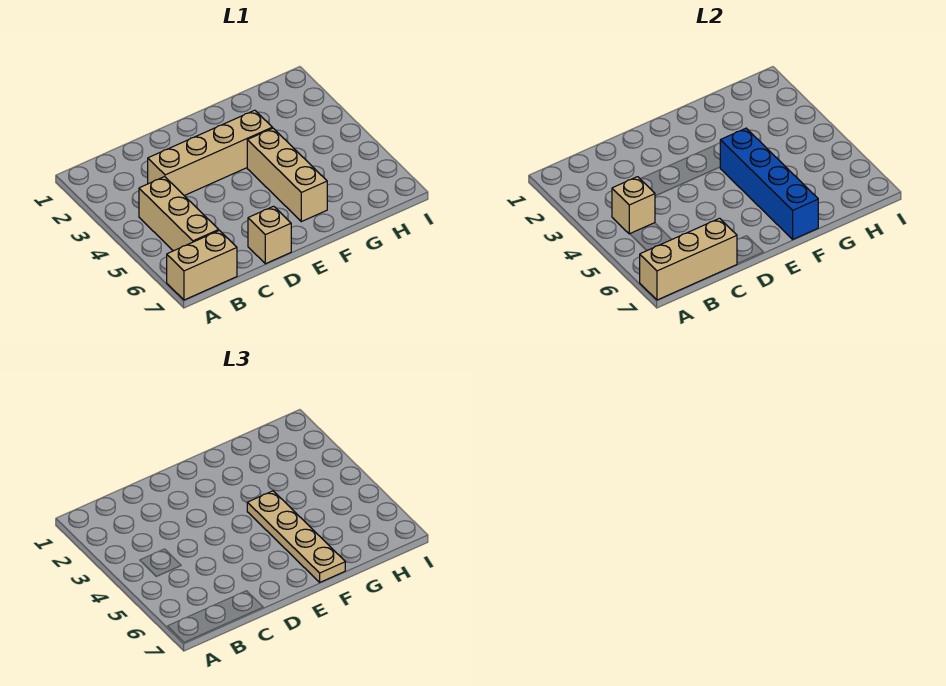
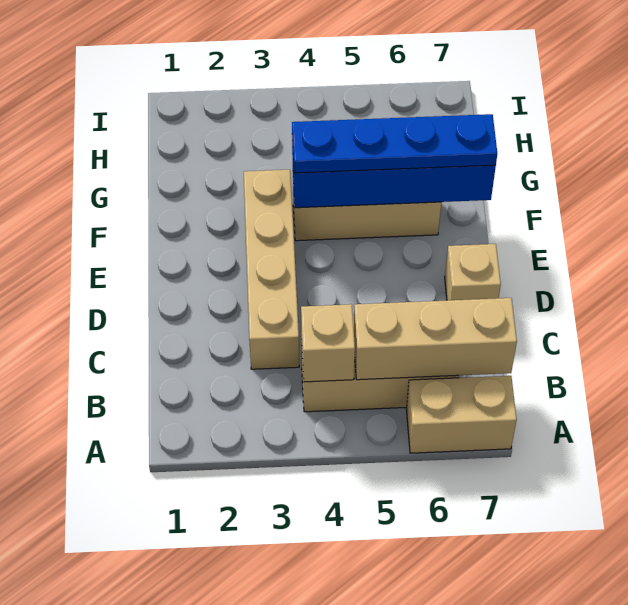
tan brick A7:B7 level 1 -> tan brick A6:A7 level 1
tan brick A7:C7 level 2 -> tan brick B5:B7 level 2
tan plate F4:F7 level 3 -> blue plate F4:F7 level 3

